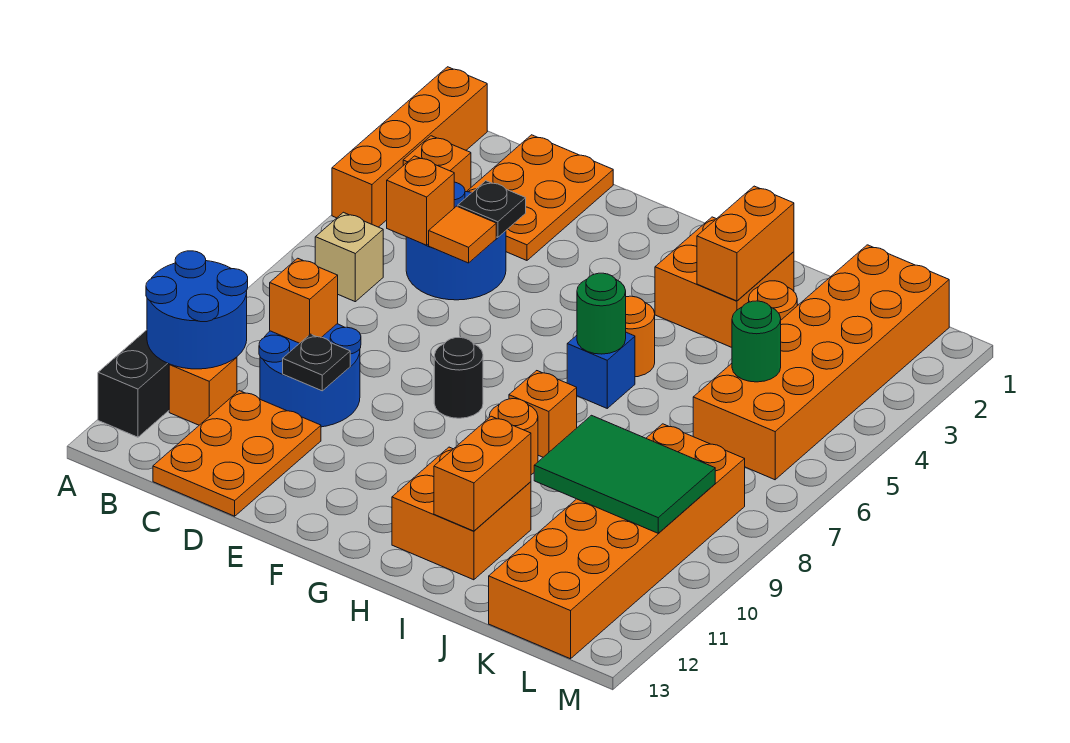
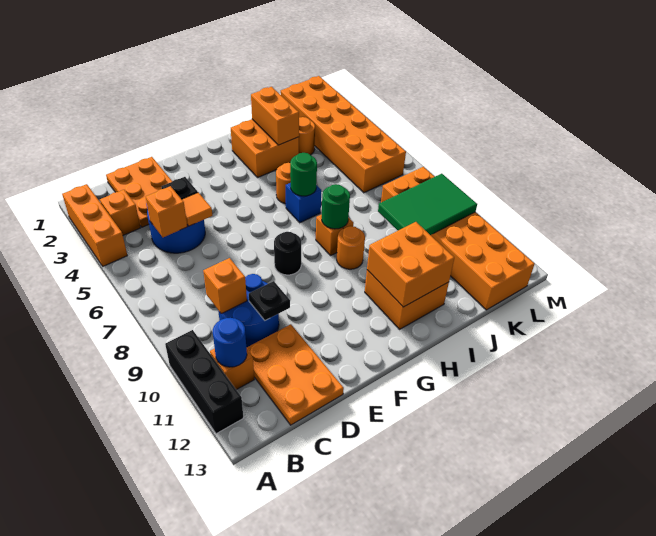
orange brick A1:A4 level 1 -> orange brick A2:A4 level 1
blue round brick A10:B11 level 2 -> blue round brick B11 level 2
tan brick B6 level 1 -> none
orange brick I11:I12 level 2 -> orange brick H11:I12 level 2
green round brick K5 level 2 -> green round brick H8 level 2

